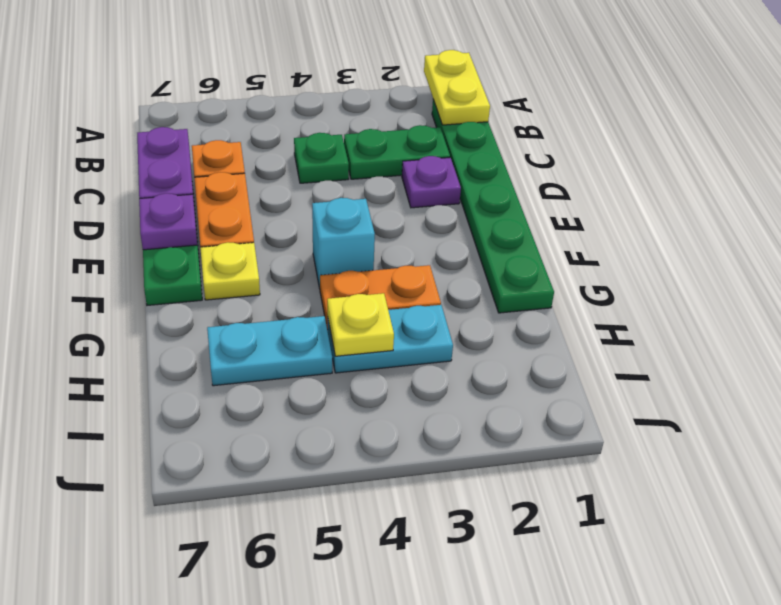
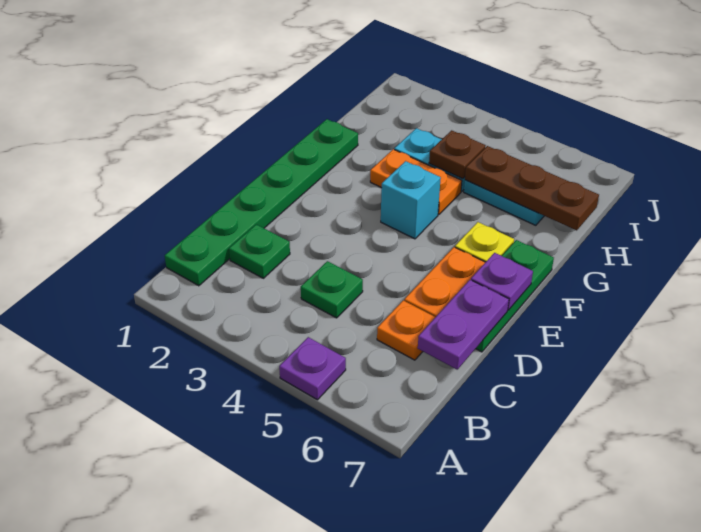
yellow plate A1:B1 level 2 -> none
green plate C2:C3 level 1 -> green plate C2 level 1
purple plate D2 level 1 -> purple plate A5 level 1
yellow plate H4 level 2 -> brown plate H4 level 2
none -> brown plate H5:H7 level 2

